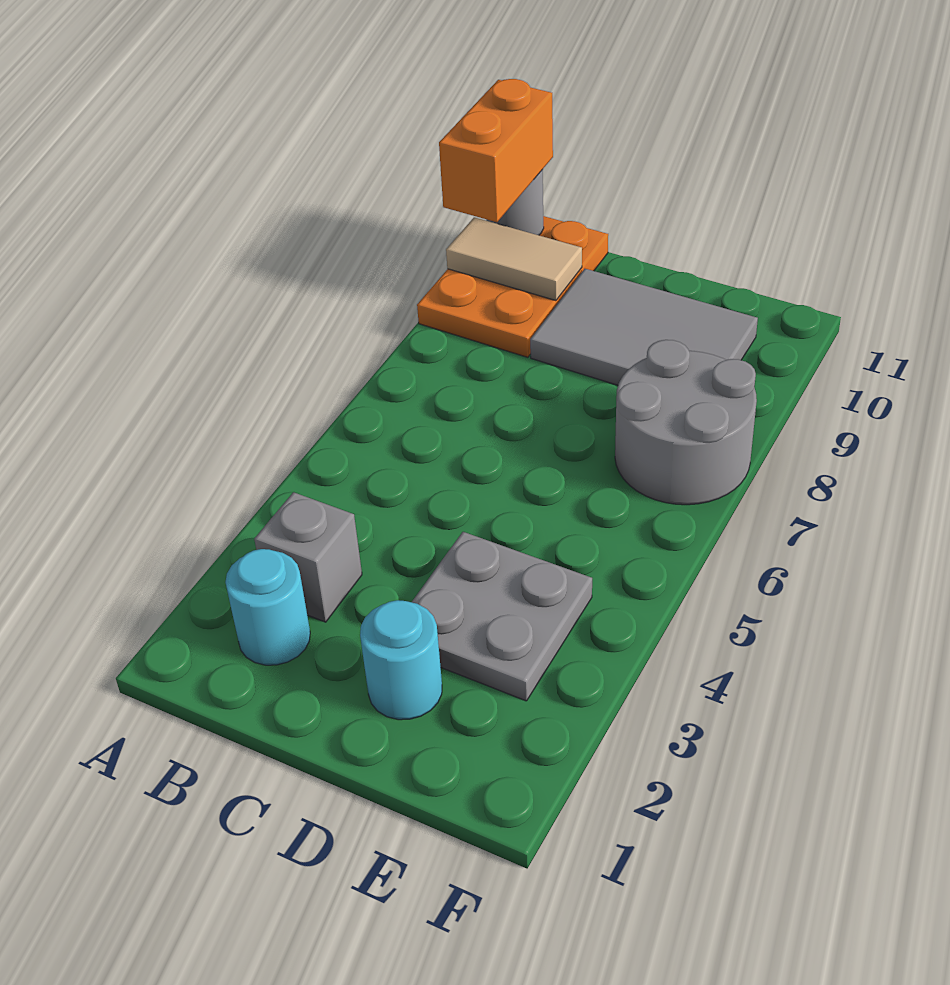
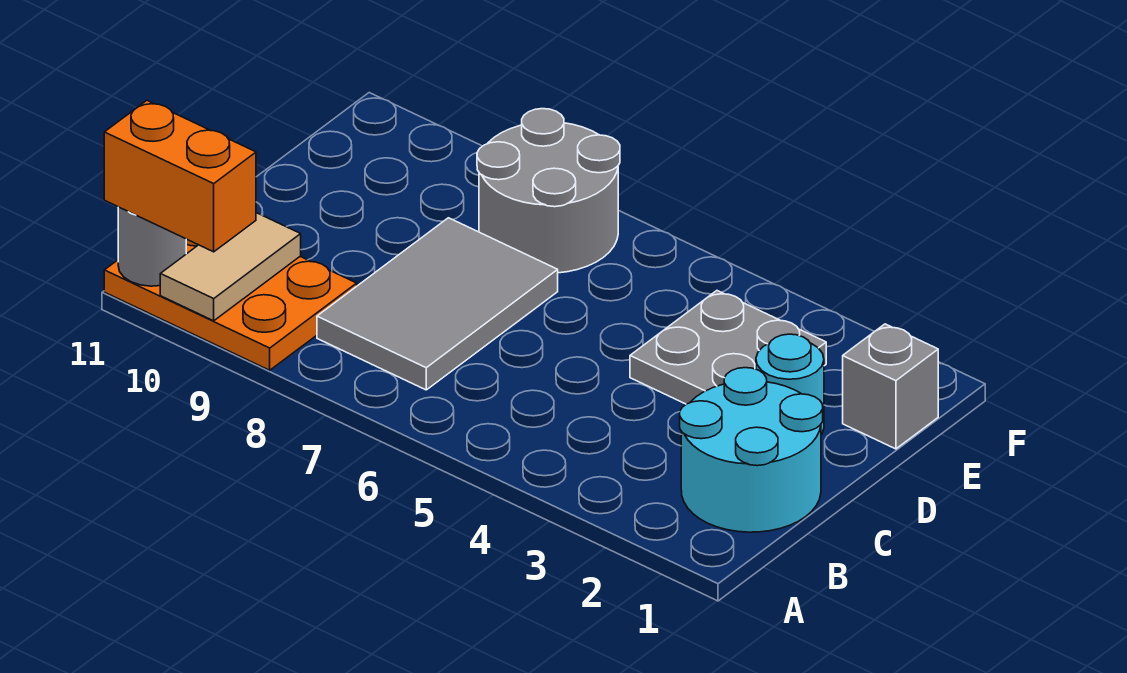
cyan round brick B2 level 1 -> cyan round brick B1:C2 level 1
grey brick B3 level 1 -> grey brick E1 level 1
grey tile C9:E10 level 1 -> grey tile B7:D8 level 1

